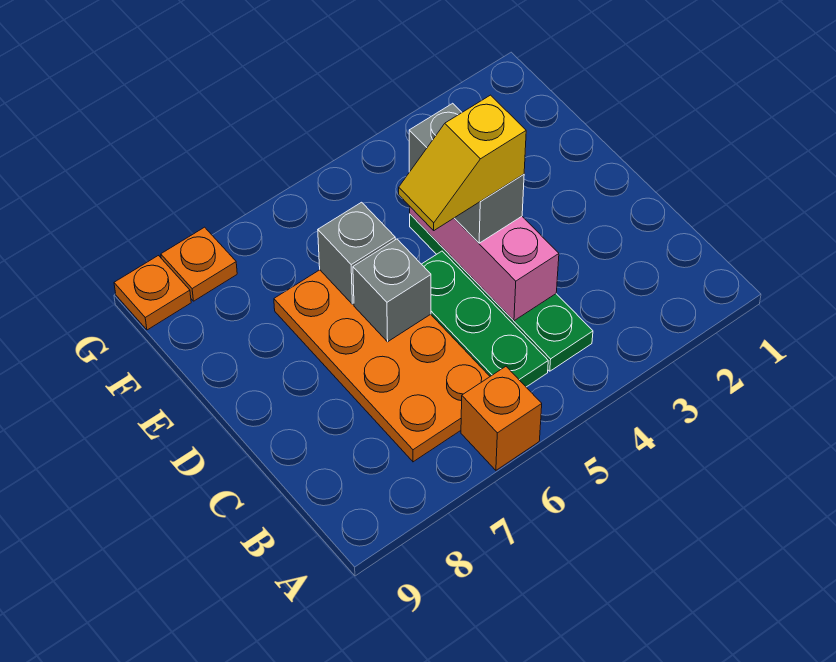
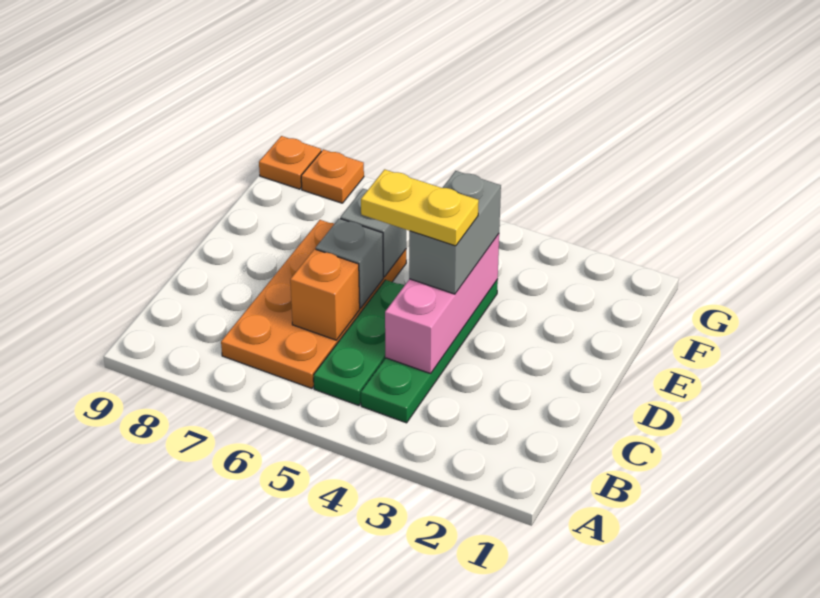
orange brick A6 level 1 -> orange brick C6 level 2
yellow slope D4:D5 level 4 top 4 -> yellow plate D4:D5 level 4

